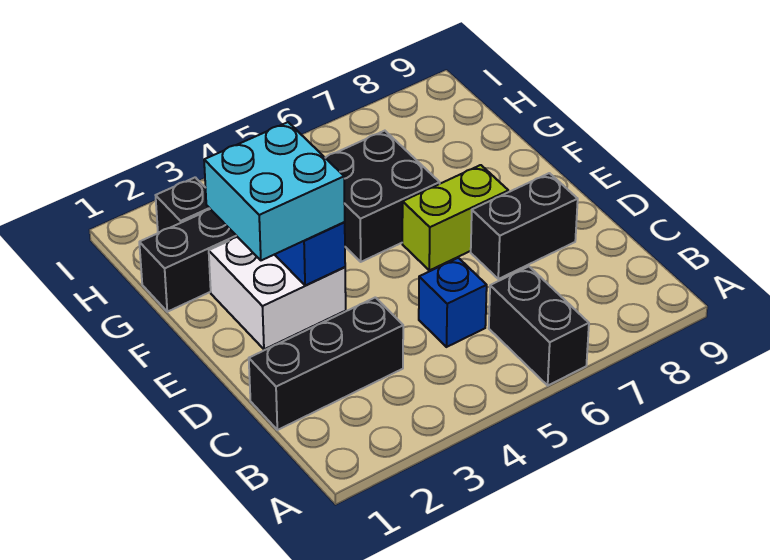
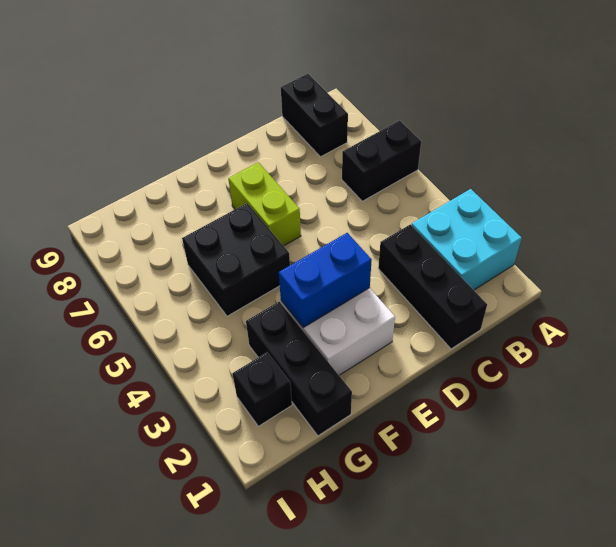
blue brick C5 level 1 -> none
black brick D7:D8 level 1 -> black brick B8:B9 level 1
cyan brick E2:F3 level 3 -> cyan brick A2:B3 level 1

